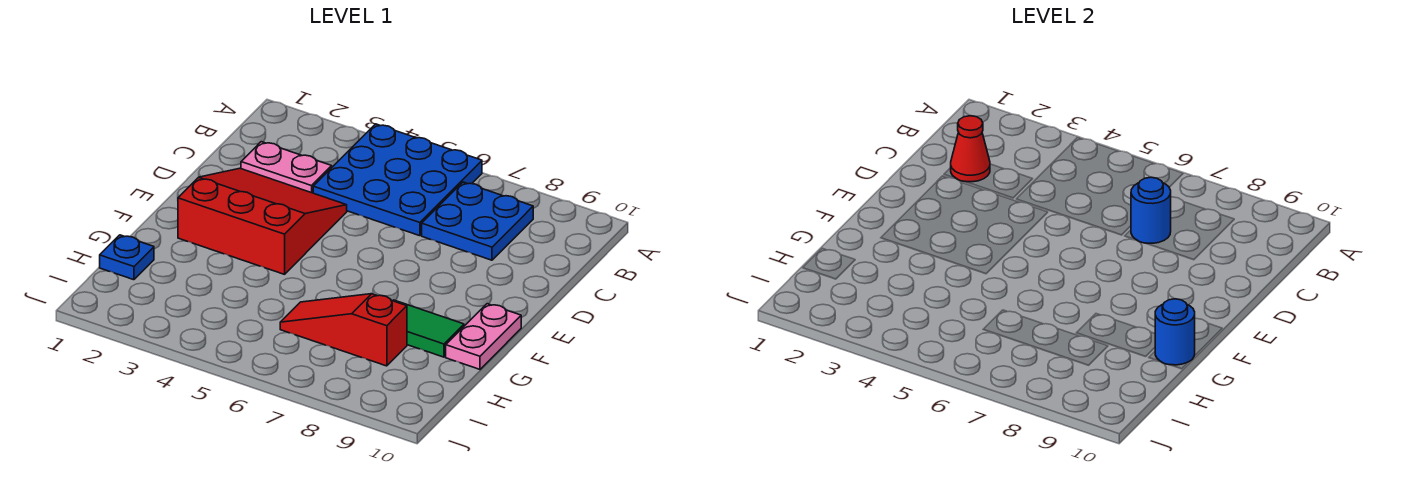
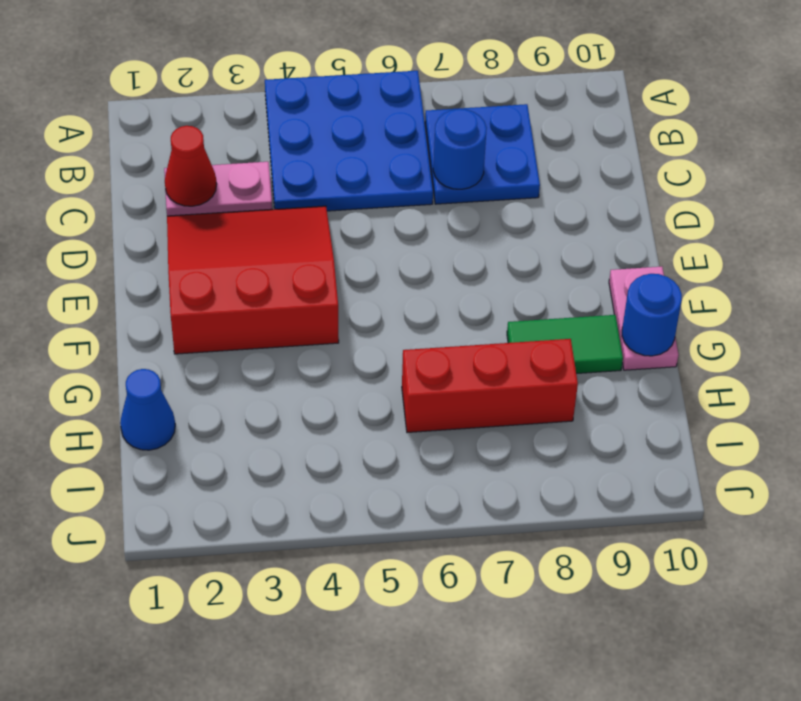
blue plate H1 level 1 -> blue cone H1 level 1
red slope H6:H8 level 1 top 8 -> red brick H6:H8 level 1

